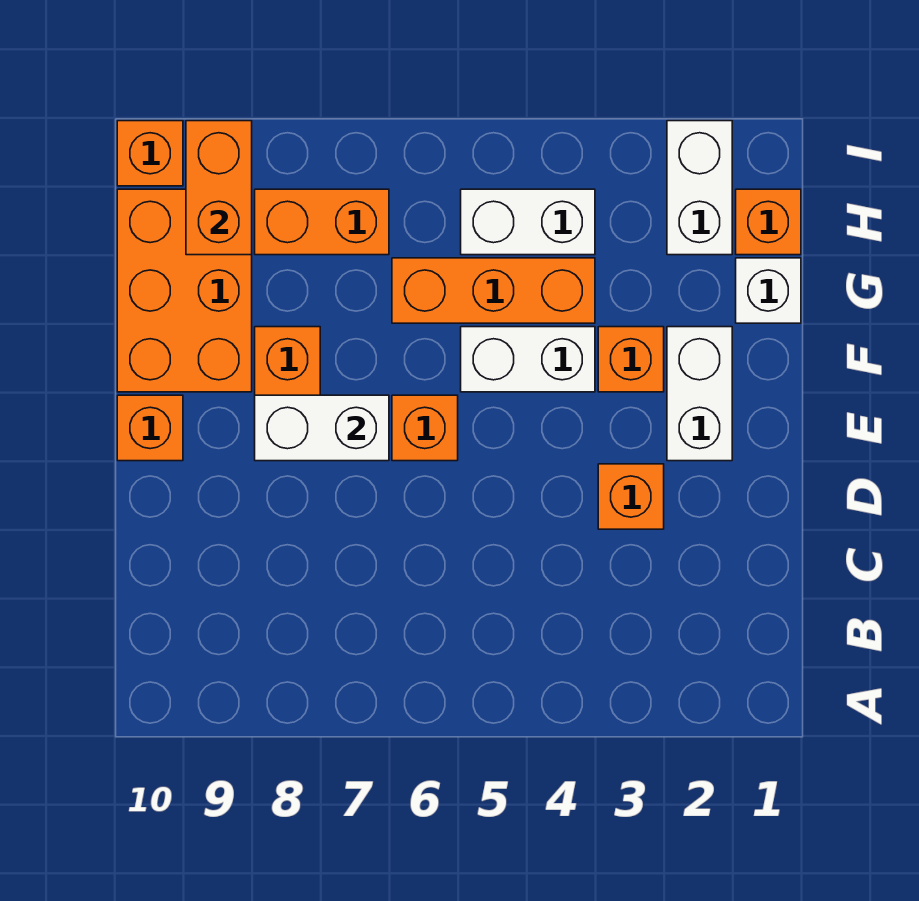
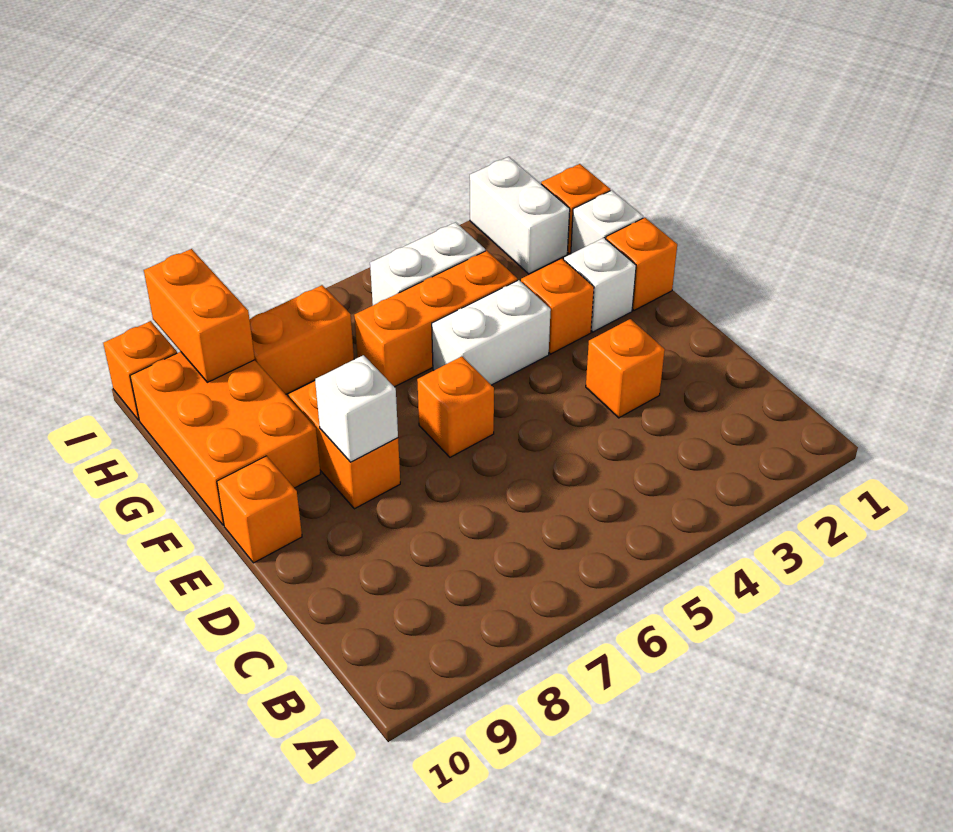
white brick E2:F2 level 1 -> white brick F2 level 1
white brick E7:E8 level 2 -> white brick E8 level 2
none -> orange brick F1 level 1

